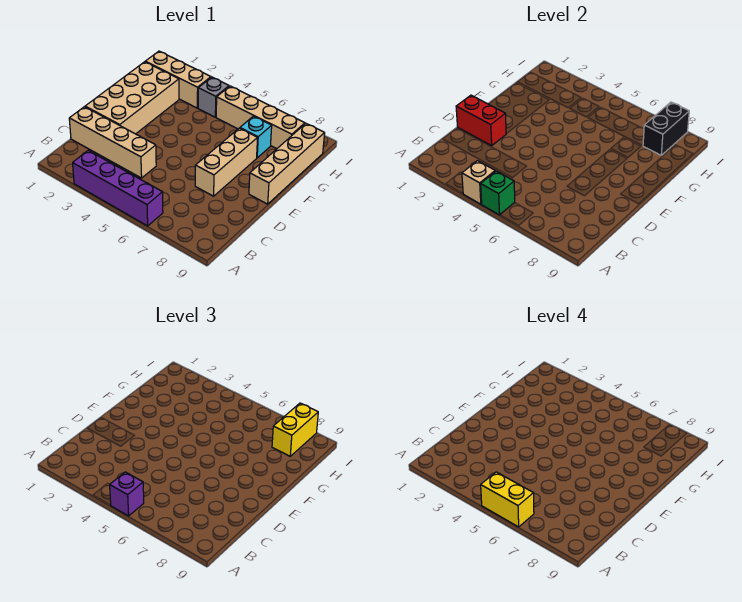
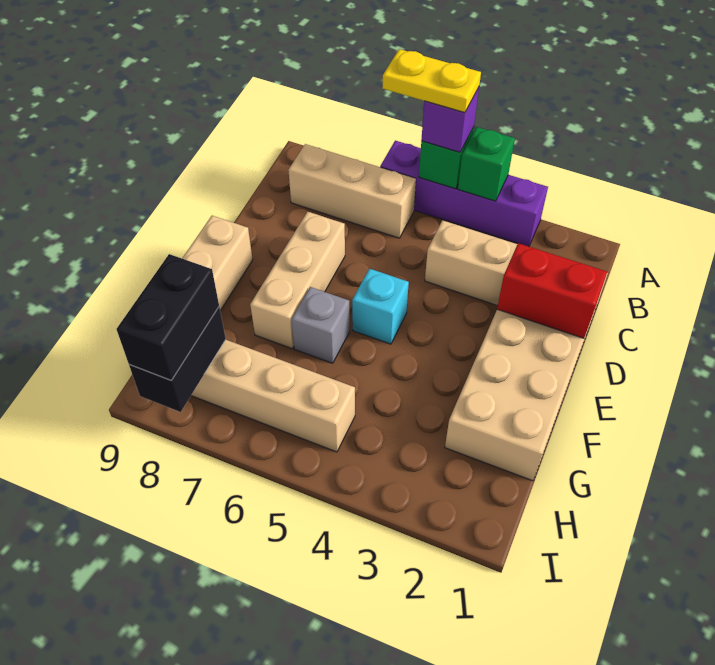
tan brick A4 level 2 -> green brick A4 level 2
yellow brick A5:A6 level 4 -> yellow plate A5:A6 level 4
cyan brick G7 level 1 -> cyan brick E5 level 1
tan brick H1:H3 level 1 -> tan brick B6:B8 level 1
grey brick H4 level 1 -> grey brick F6 level 1
yellow brick H8:I8 level 3 -> black brick H8:I8 level 3

